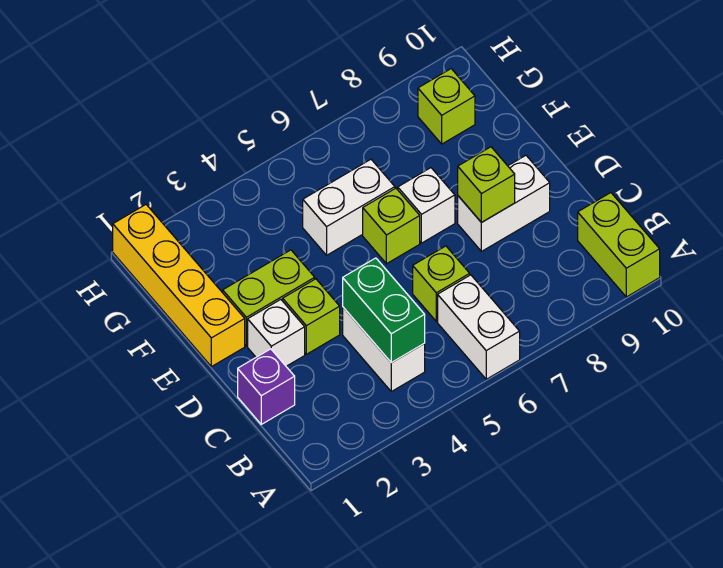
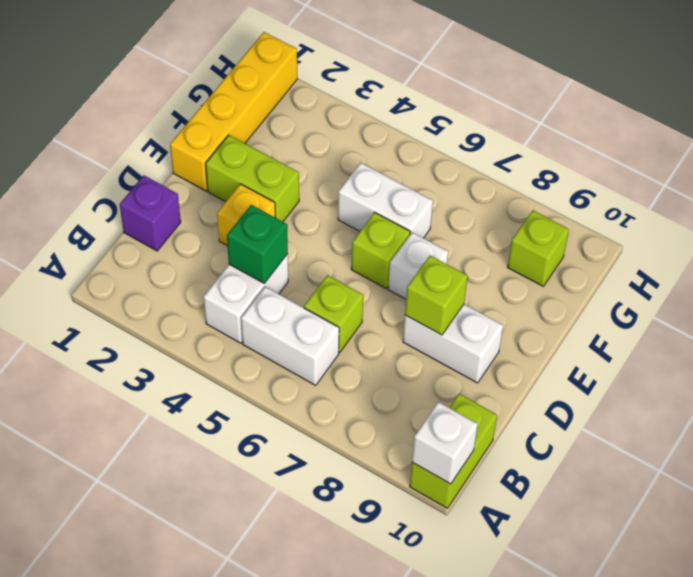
white brick A6:B6 level 1 -> white brick B5:B6 level 1
green brick B4:C4 level 2 -> green brick C4 level 2
white brick D2 level 1 -> white brick A10 level 2
lime brick D3 level 1 -> yellow brick D3 level 1

